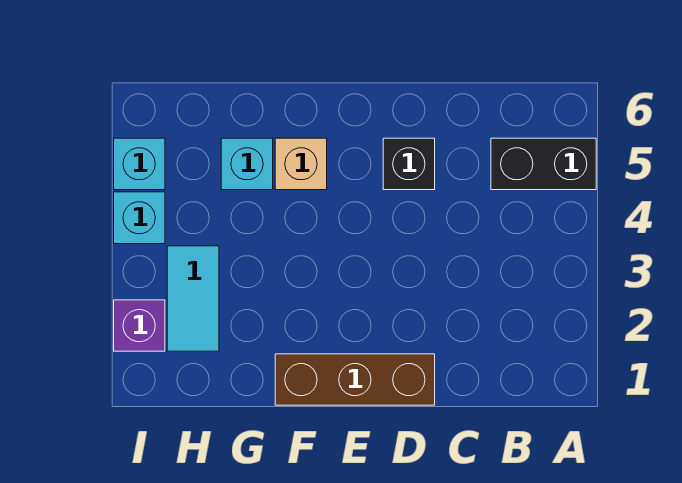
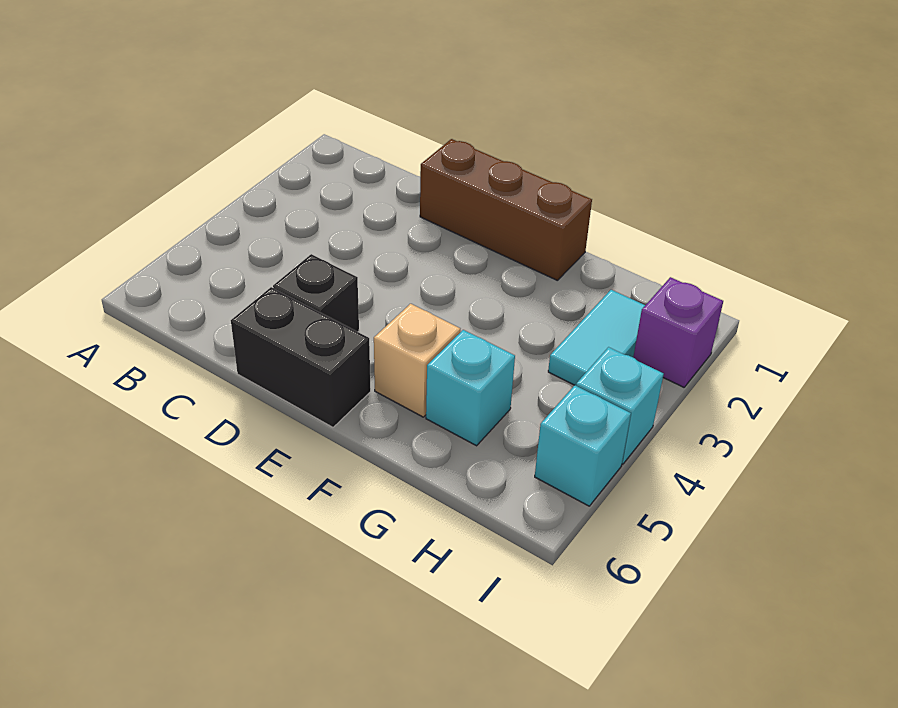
black brick A5:B5 level 1 -> black brick D6:E6 level 1

